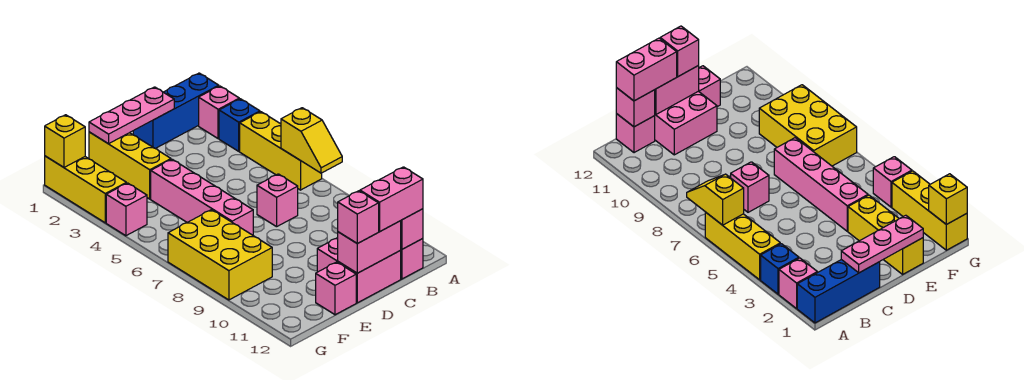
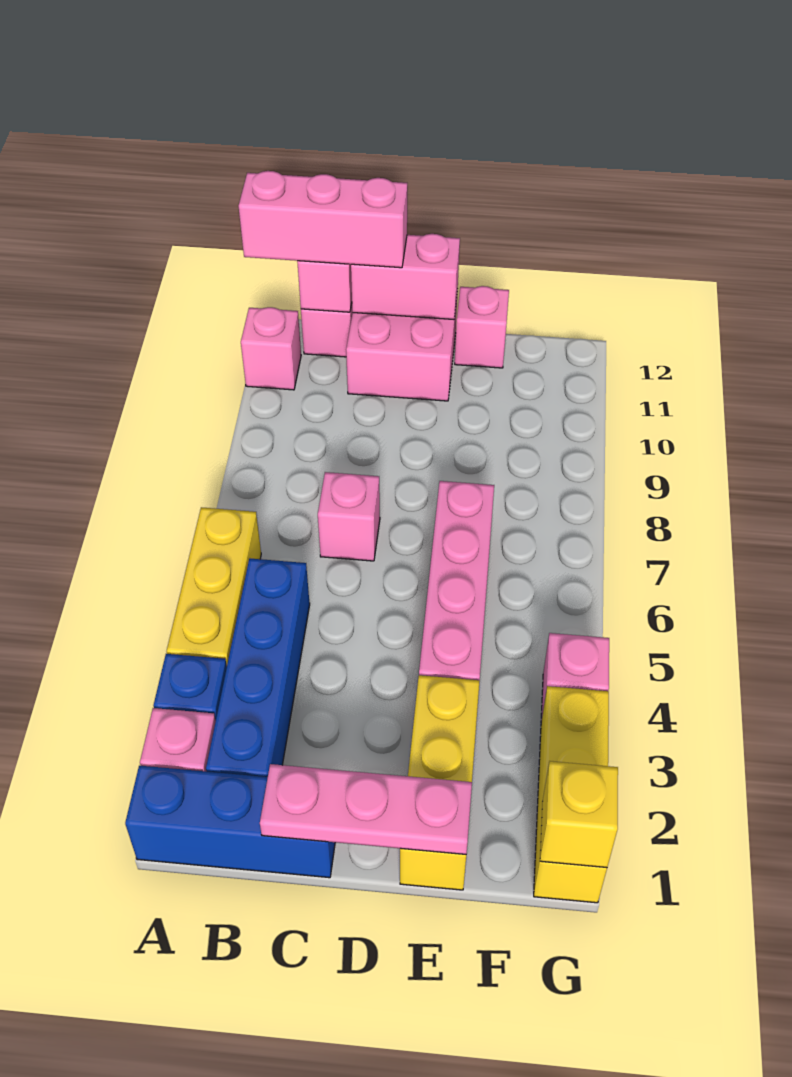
yellow slope A6:A7 level 2 top 6 -> none
none -> blue brick B2:B5 level 1
pink brick B12:C12 level 3 -> pink brick A12:C12 level 3
pink brick D12 level 3 -> pink brick A11 level 1
yellow brick F7:G9 level 1 -> none

